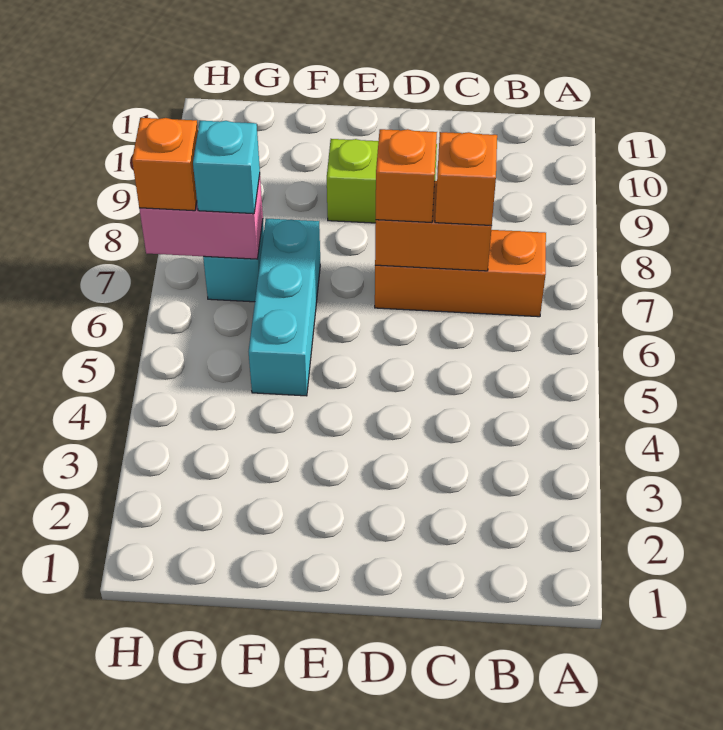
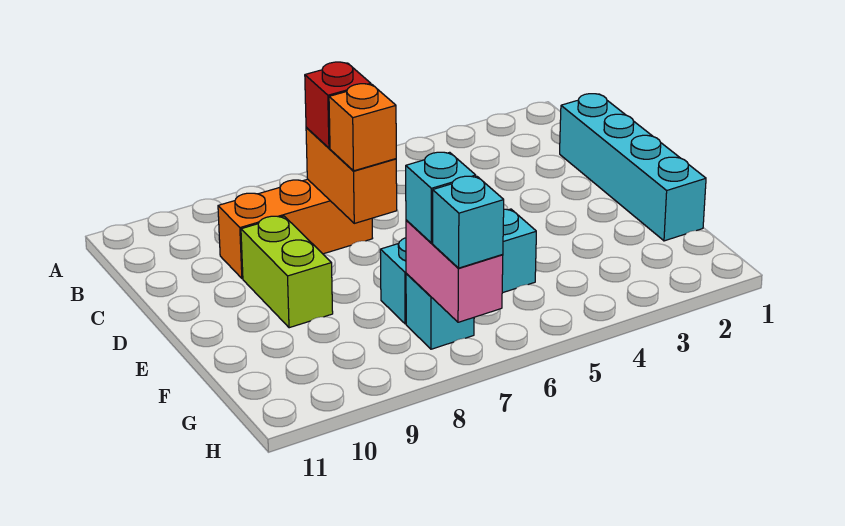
orange brick B7:D7 level 1 -> orange brick C7:C9 level 1
none -> cyan brick C1:F1 level 1
orange brick C7 level 3 -> red brick C7 level 3
orange brick H7 level 3 -> cyan brick H7 level 3

